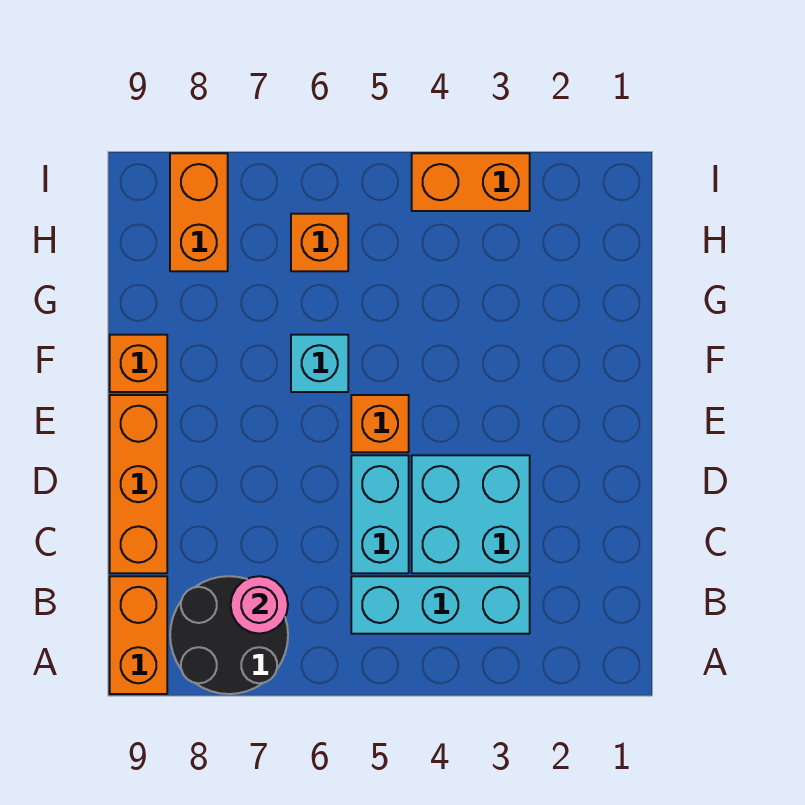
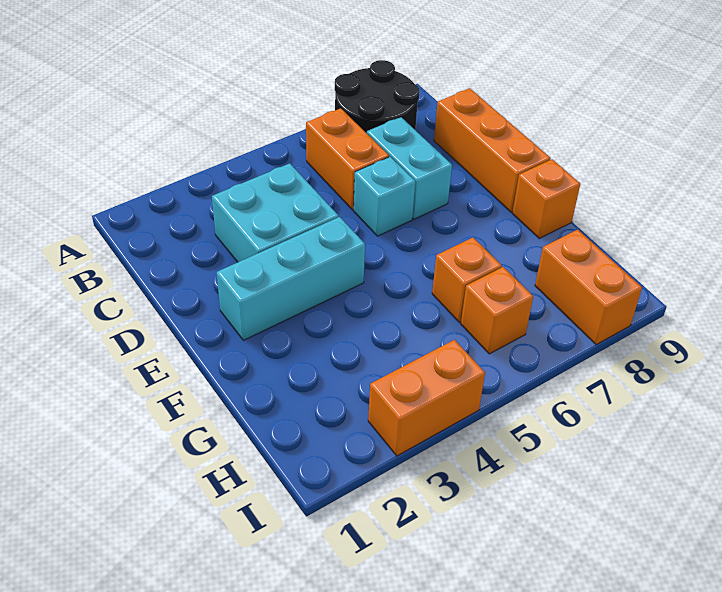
orange brick A9:B9 level 1 -> orange brick B6:C6 level 1
cyan brick B3:B5 level 1 -> cyan brick E2:E4 level 1
pink round brick B7 level 2 -> none
cyan brick C5:D5 level 1 -> cyan brick C7:D7 level 1
orange brick E5 level 1 -> orange brick G6 level 1
cyan brick F6 level 1 -> cyan brick D6 level 1

